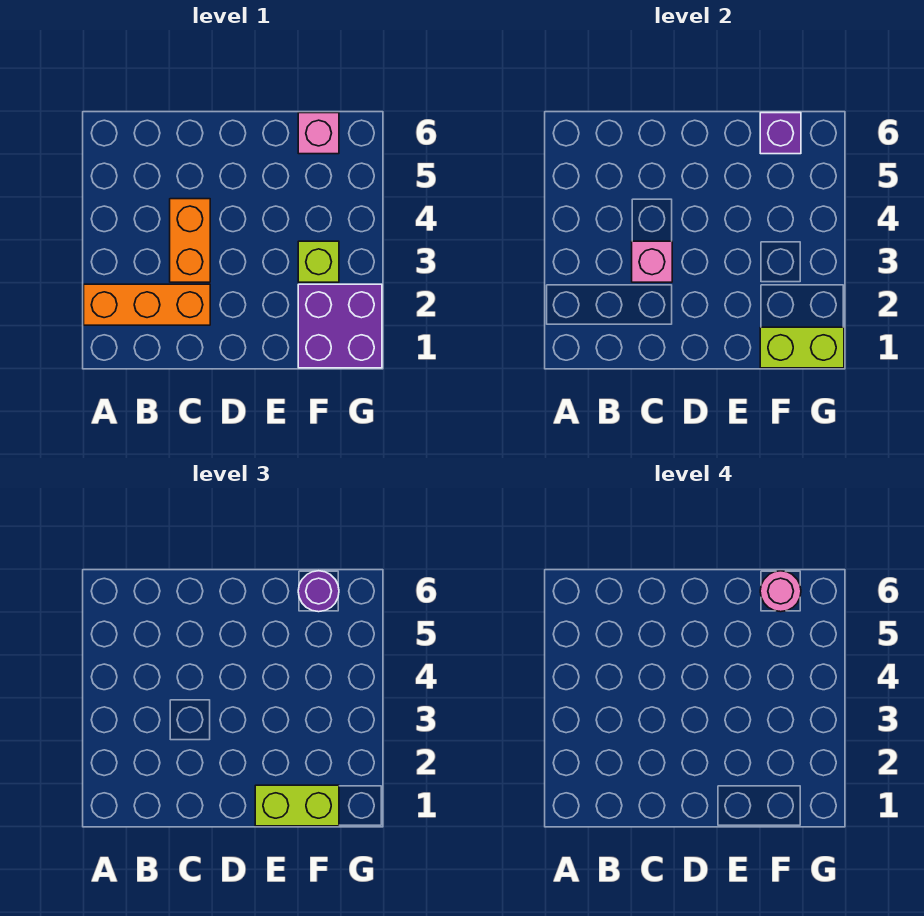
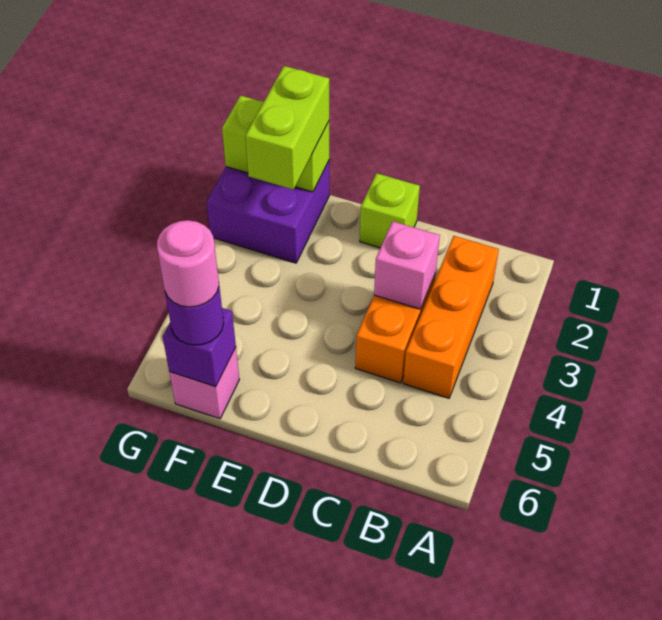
orange brick A2:C2 level 1 -> orange brick B2:B4 level 1
lime brick E1:F1 level 3 -> lime brick F1:F2 level 3
lime brick F3 level 1 -> lime brick D1 level 1

